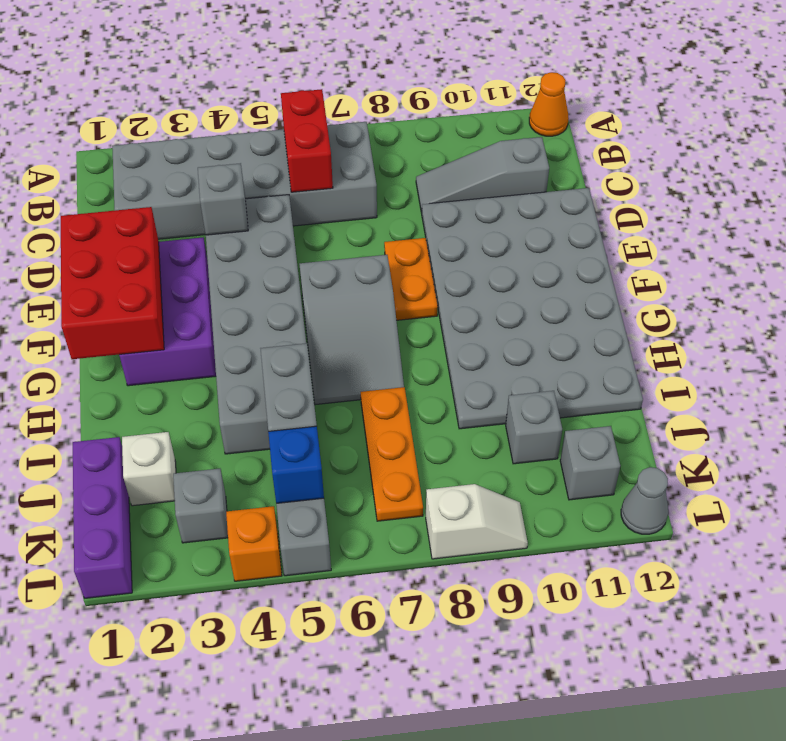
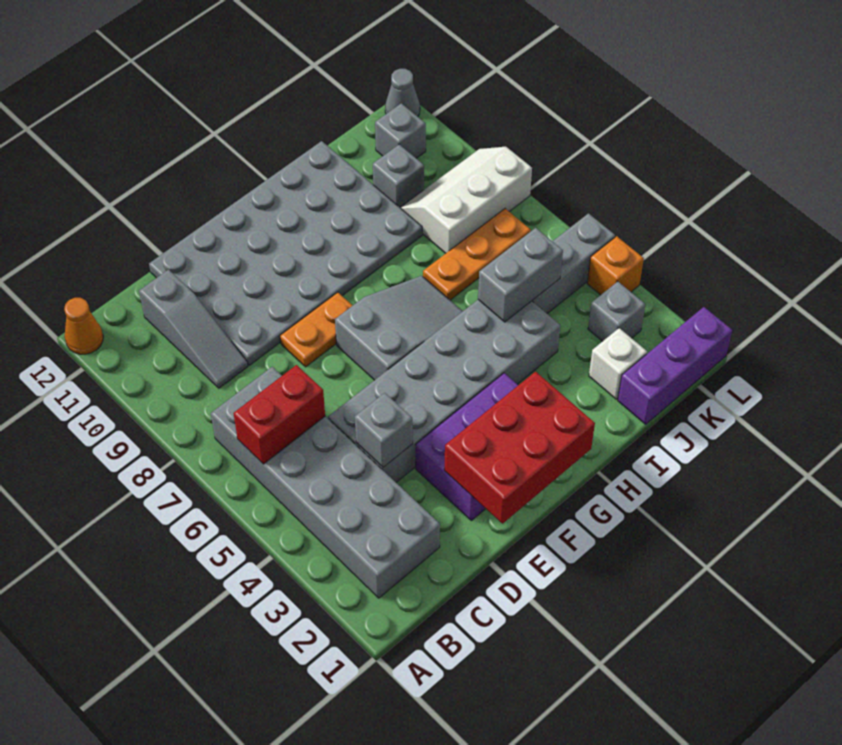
blue brick K5 level 2 -> none
white slope L8:L9 level 1 top 8 -> white slope J8:L9 level 1 top 8

